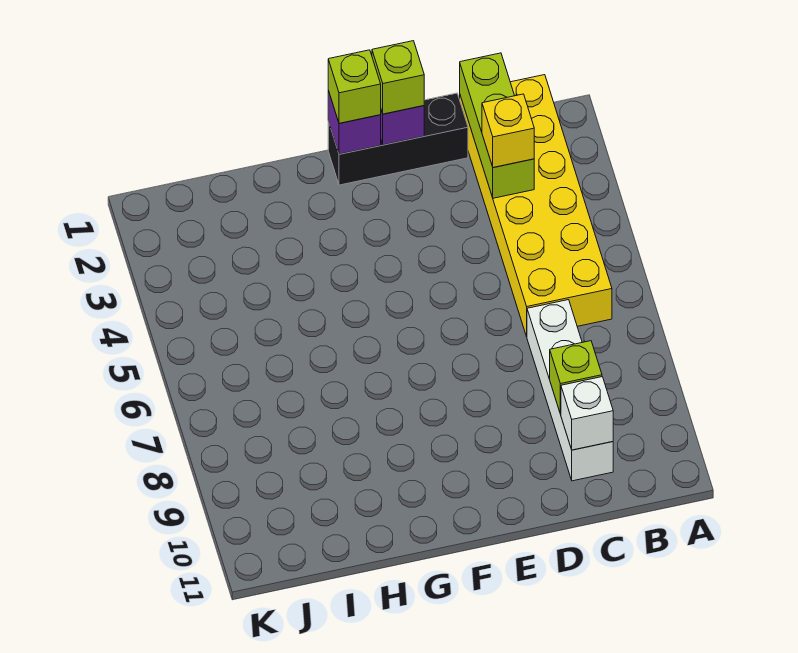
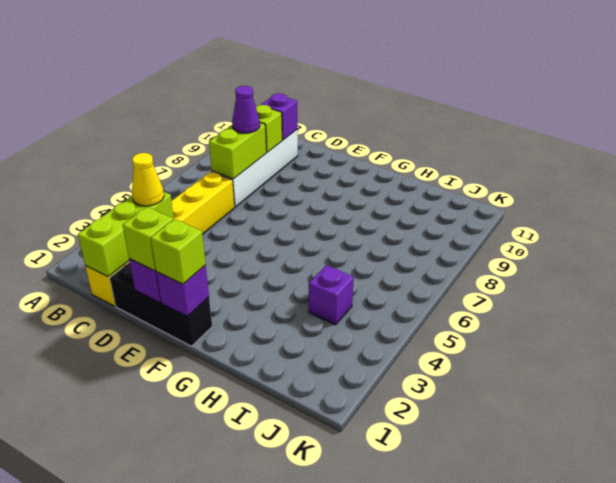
yellow brick B1:C6 level 1 -> yellow brick C1:C6 level 1
yellow brick C3 level 3 -> yellow cone C3 level 3
none -> lime brick C7:C8 level 2
none -> purple cone C8 level 3
white brick C10 level 2 -> purple brick C10 level 2
none -> purple brick I4 level 1

